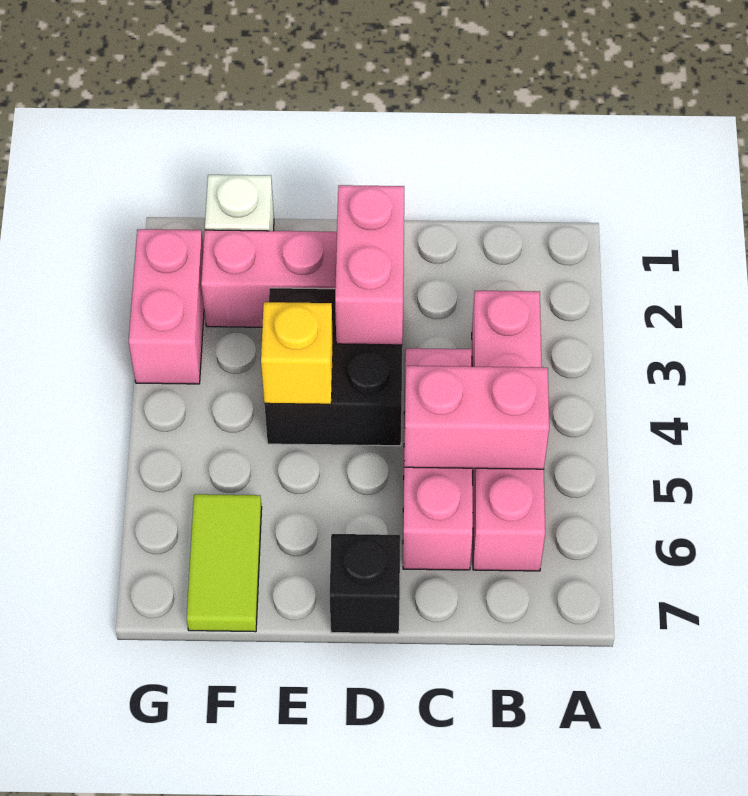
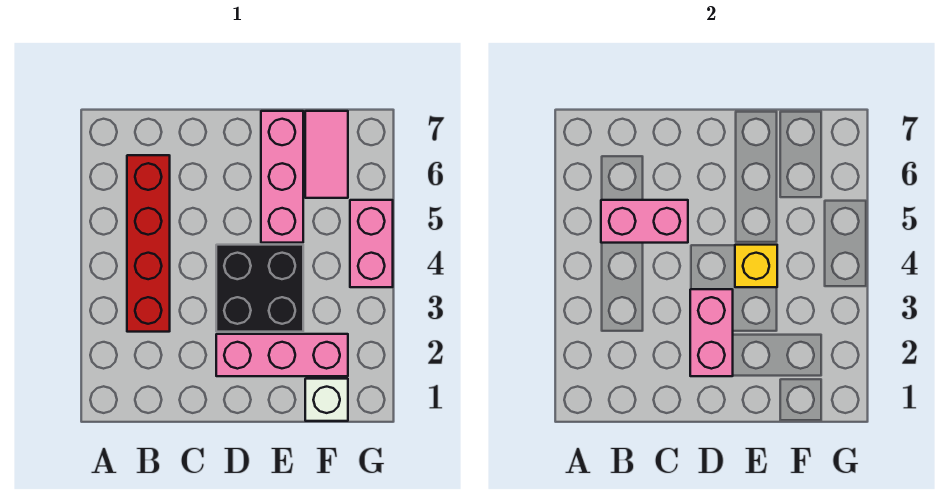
pink brick B3:B6 level 1 -> red brick B3:B6 level 1
pink brick C4:C6 level 1 -> pink brick E5:E7 level 1
black brick D7 level 1 -> none
lime tile F6:F7 level 1 -> pink tile F6:F7 level 1
pink brick G2:G3 level 1 -> pink brick G4:G5 level 1

